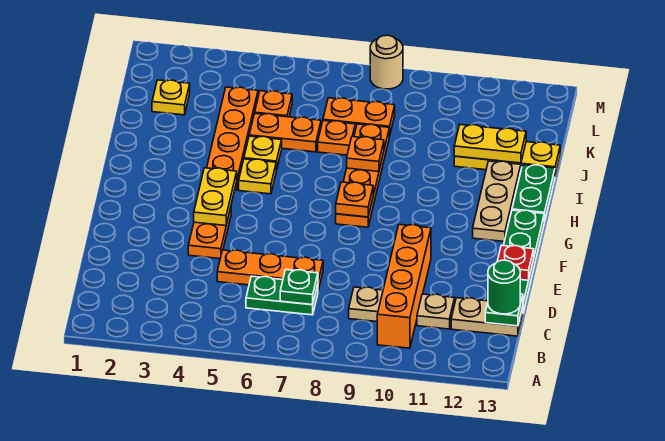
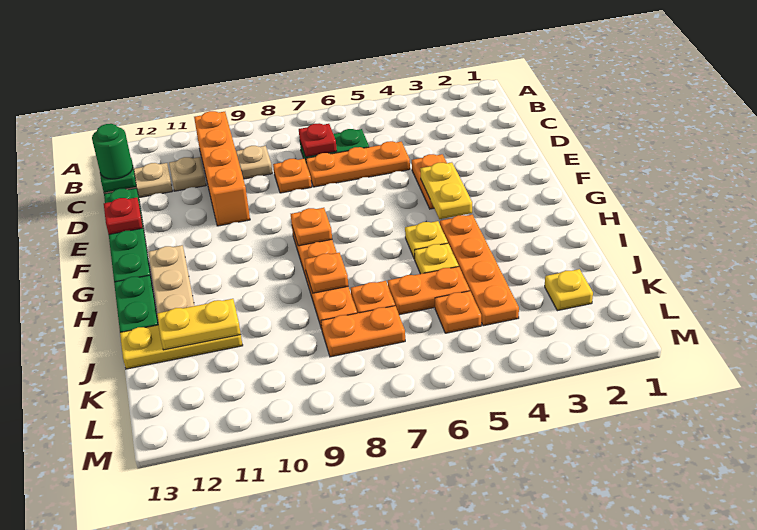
green plate C7 level 2 -> red plate C7 level 2
none -> orange plate D8 level 1
tan round brick M8 level 1 -> none

